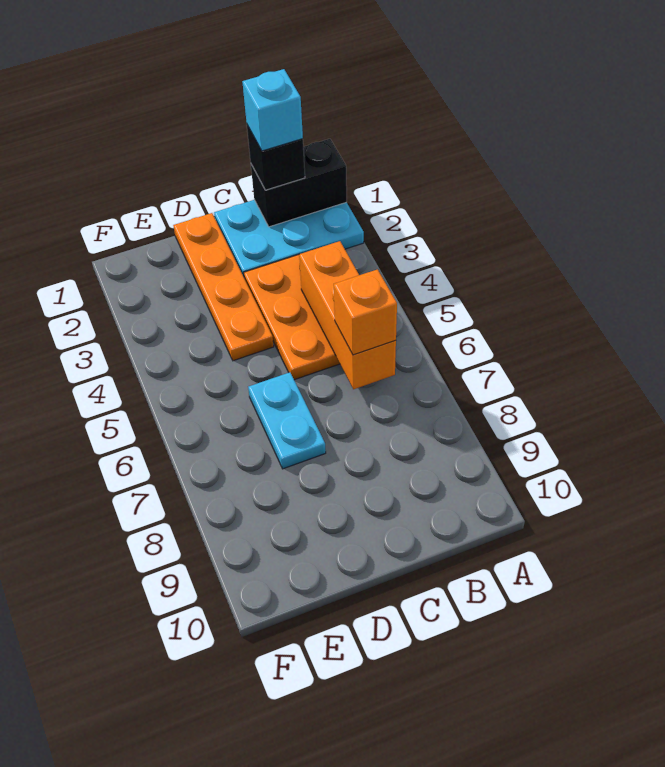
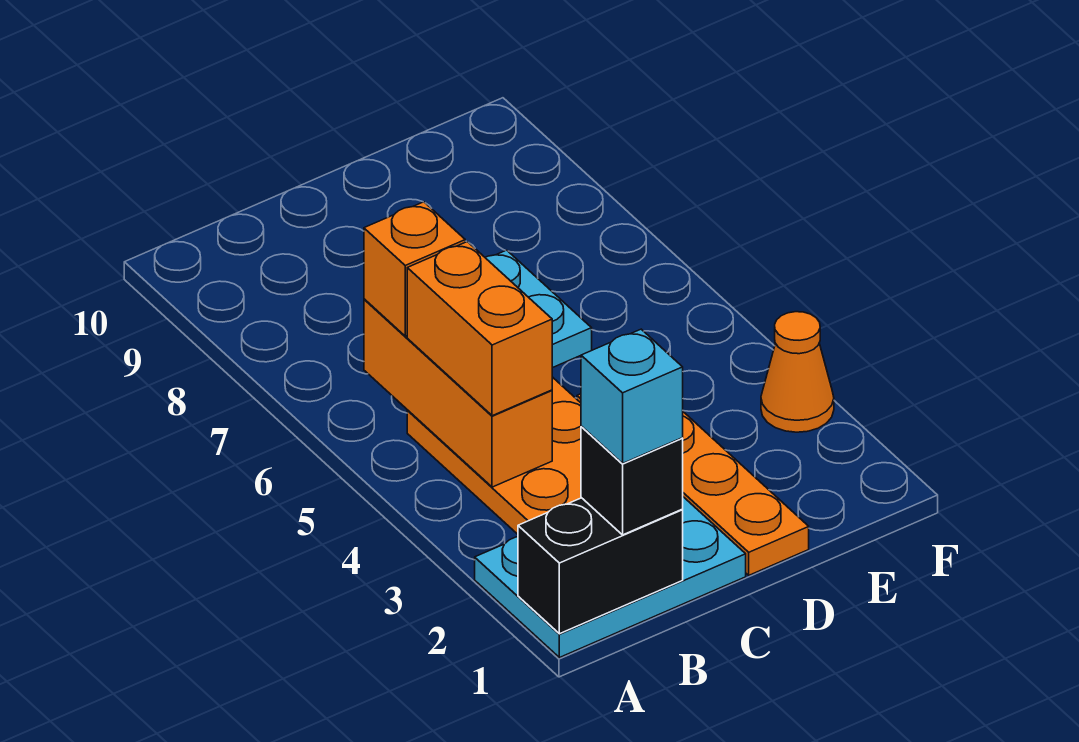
none -> orange brick B4:B5 level 3
none -> orange cone F3 level 1

